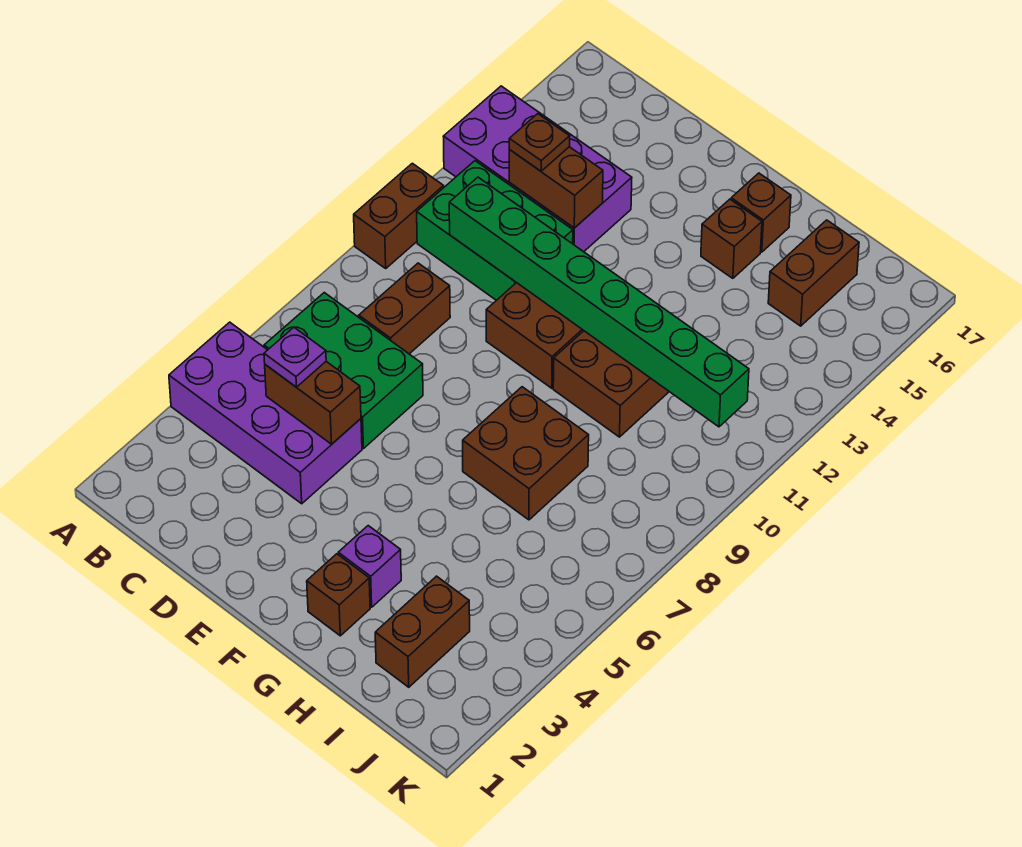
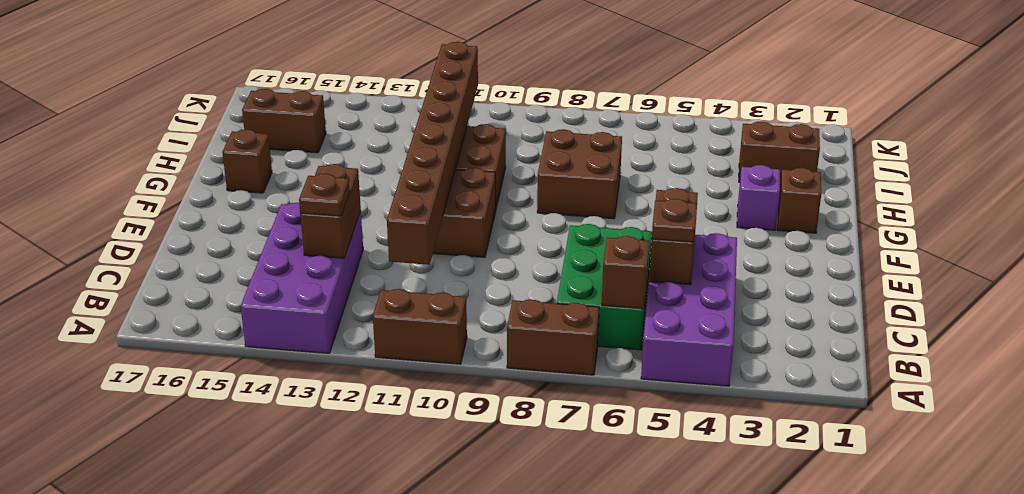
green brick B11:D12 level 1 -> none
purple plate C5 level 3 -> brown plate C5 level 3
brown brick C8:C9 level 1 -> brown brick A7:A8 level 1
green brick C11:J11 level 2 -> brown brick C11:J11 level 2
brown brick G15 level 1 -> brown brick B6 level 2

